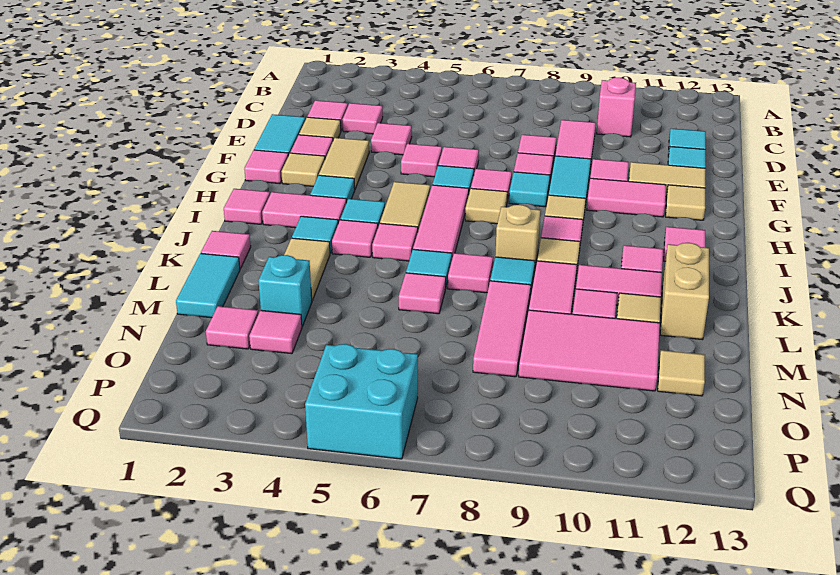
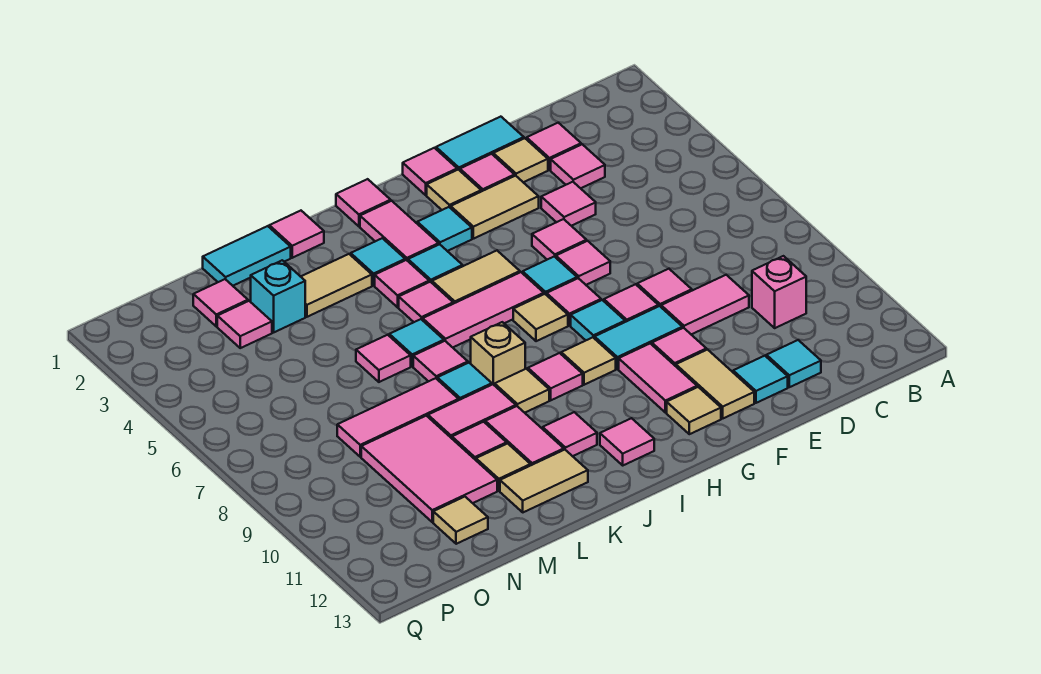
tan brick K12:L12 level 1 -> tan tile K12:L12 level 1
cyan brick P5:Q6 level 1 -> none

